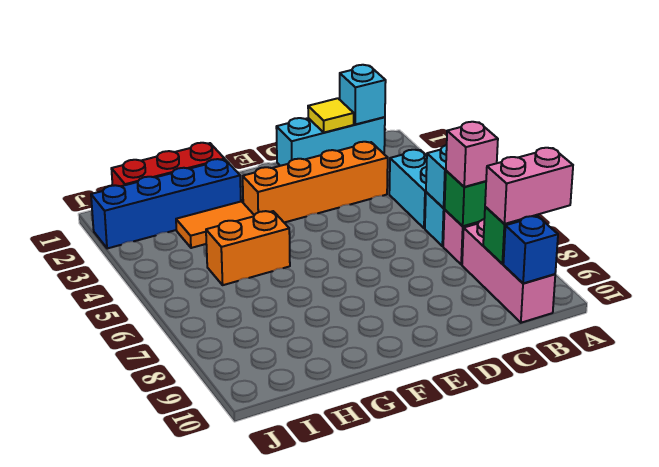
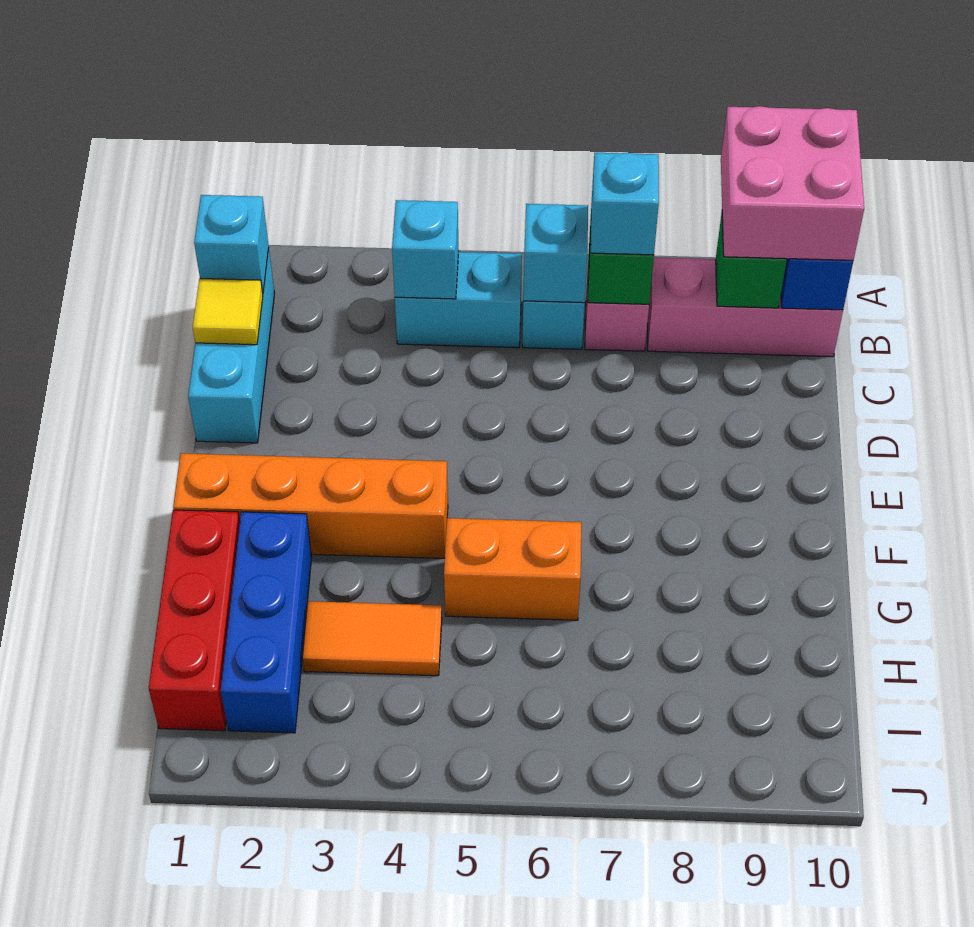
pink brick A9:B9 level 3 -> pink brick A9:B10 level 3
none -> cyan brick B4 level 2
pink brick B7 level 3 -> cyan brick B7 level 3
orange brick C3:F3 level 1 -> orange brick F1:F4 level 1
blue brick G2:J2 level 1 -> blue brick G2:I2 level 1
orange tile G3:H3 level 1 -> orange tile H3:H4 level 1
orange brick G5:H5 level 1 -> orange brick G5:G6 level 1

